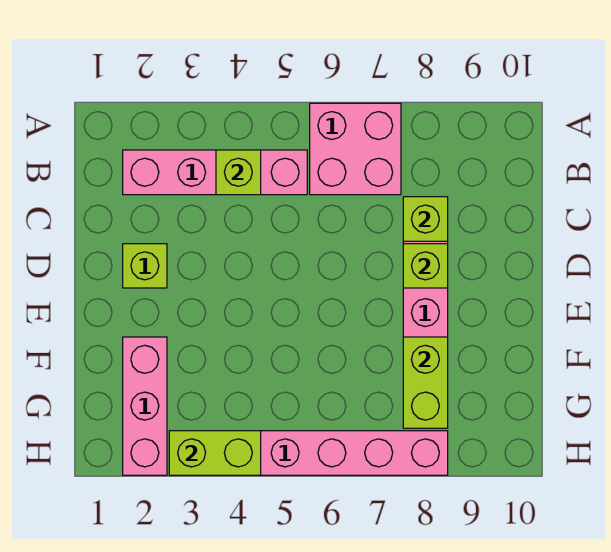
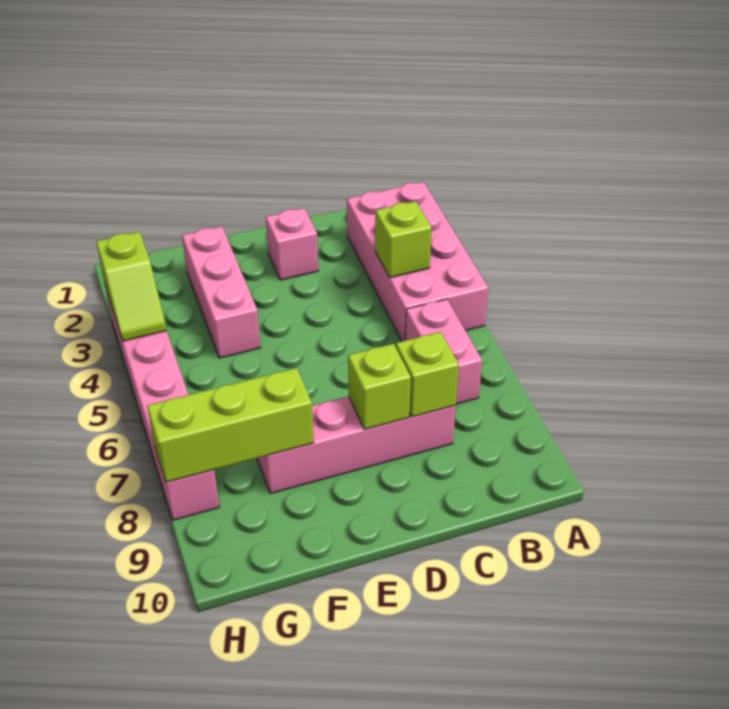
pink brick A6:B7 level 1 -> pink brick B6:B7 level 1
pink brick B2:B5 level 1 -> pink brick A2:B5 level 1
lime brick D2 level 1 -> pink brick D2 level 1
pink brick F2:H2 level 1 -> pink brick F2:F4 level 1
lime brick F8:G8 level 2 -> lime brick F8:H8 level 2
lime brick H3:H4 level 2 -> lime slope H3:H4 level 2 top 3

